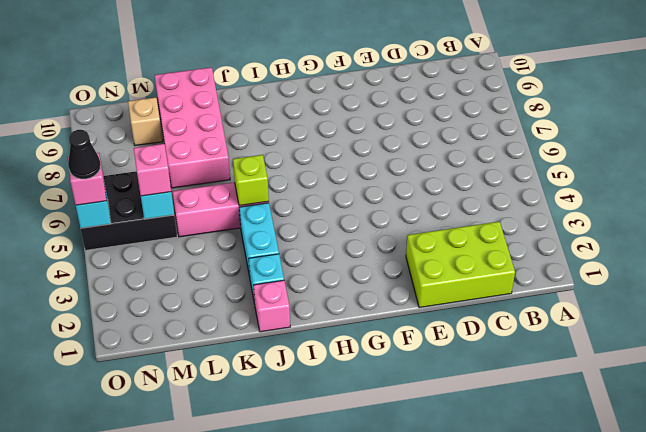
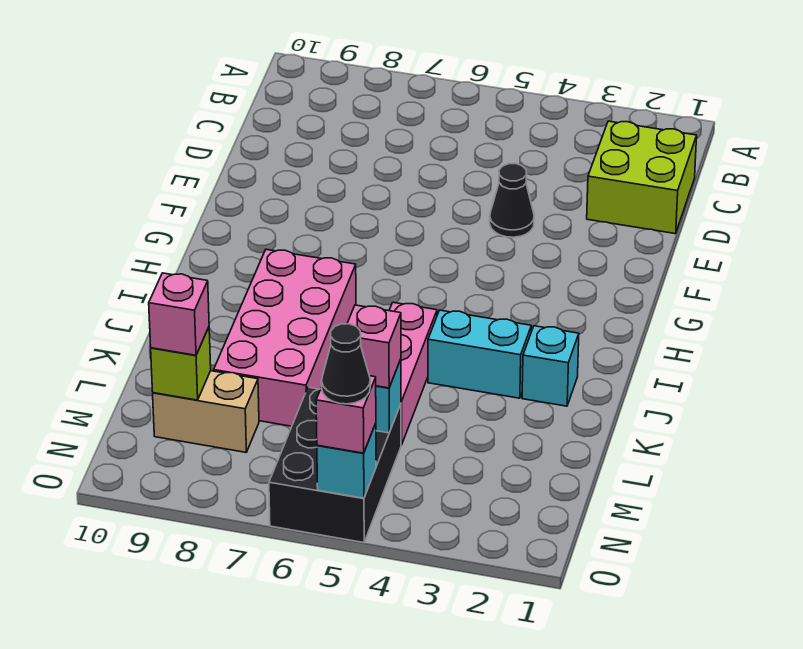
lime brick C1:E2 level 1 -> lime brick C1:D2 level 1
none -> black cone E4 level 1
pink brick J1 level 1 -> pink brick M9 level 3
lime brick J5 level 2 -> lime brick M9 level 2
pink brick K7:L10 level 1 -> pink brick I7:L8 level 1
tan brick M9 level 1 -> tan brick M8:M9 level 1

